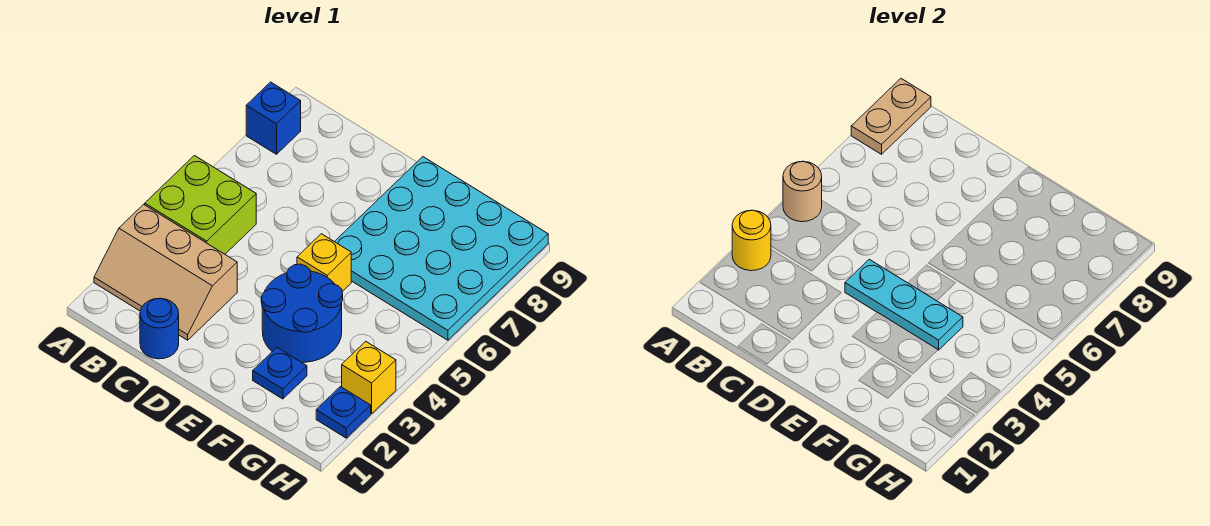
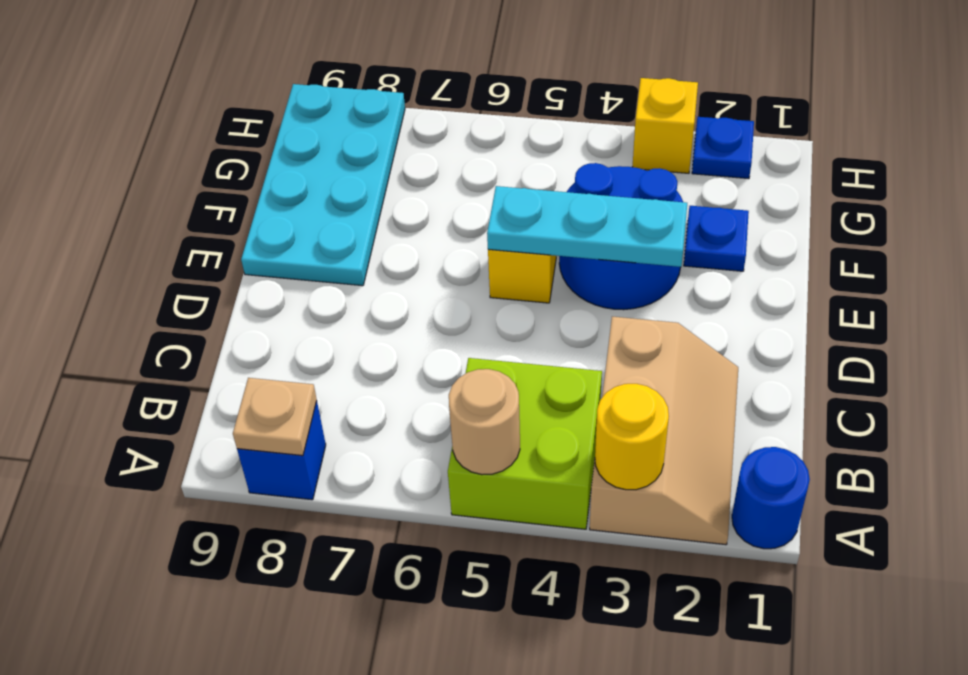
tan plate A8:A9 level 2 -> tan plate A8 level 2
blue round brick C1 level 1 -> blue round brick A1 level 1
cyan plate D4:F4 level 2 -> cyan plate E3:E5 level 2
cyan plate E6:H9 level 1 -> cyan plate E8:H9 level 1

